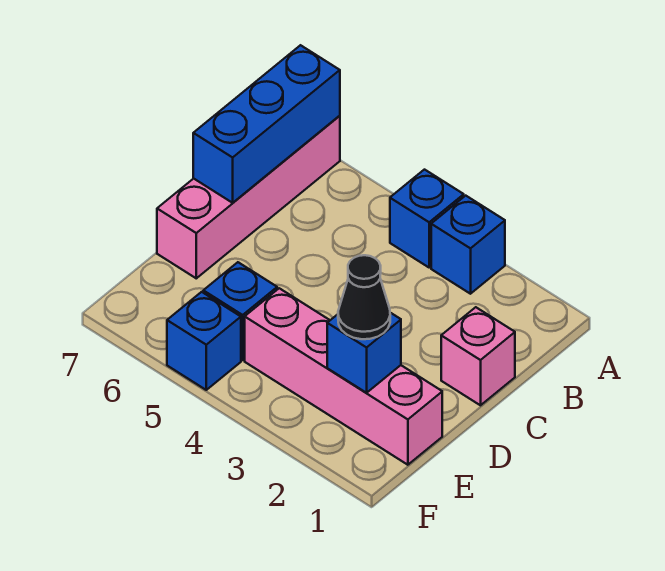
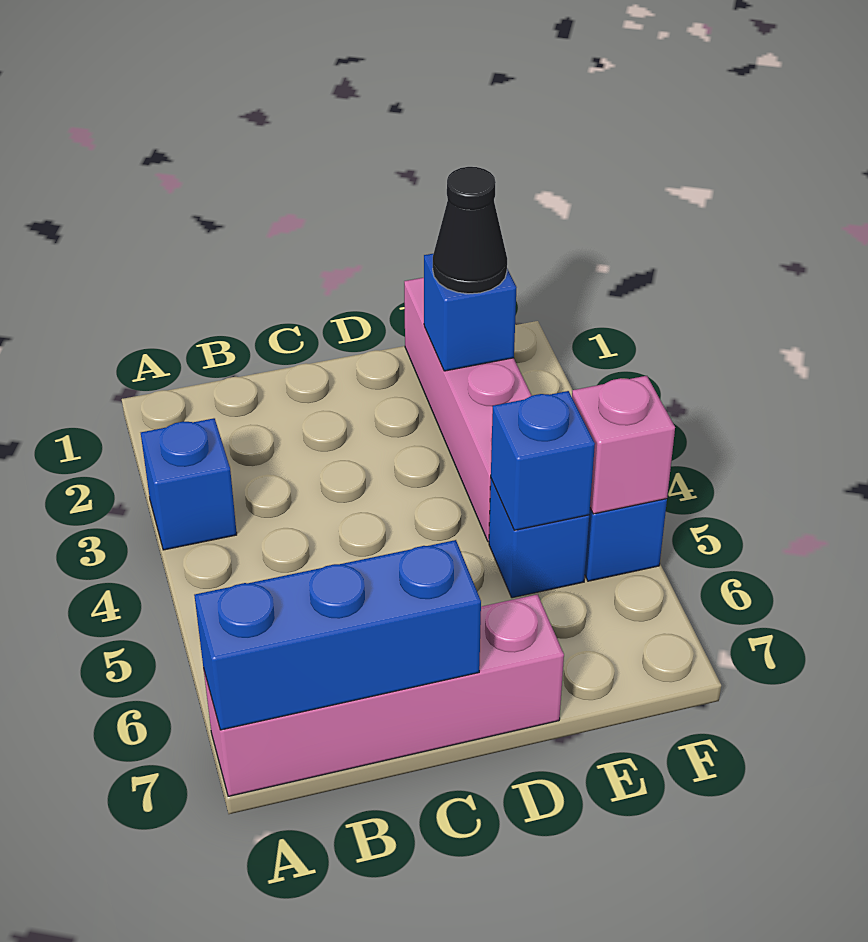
blue brick A4 level 1 -> blue brick E5 level 2
pink brick C1 level 1 -> pink brick F5 level 2

